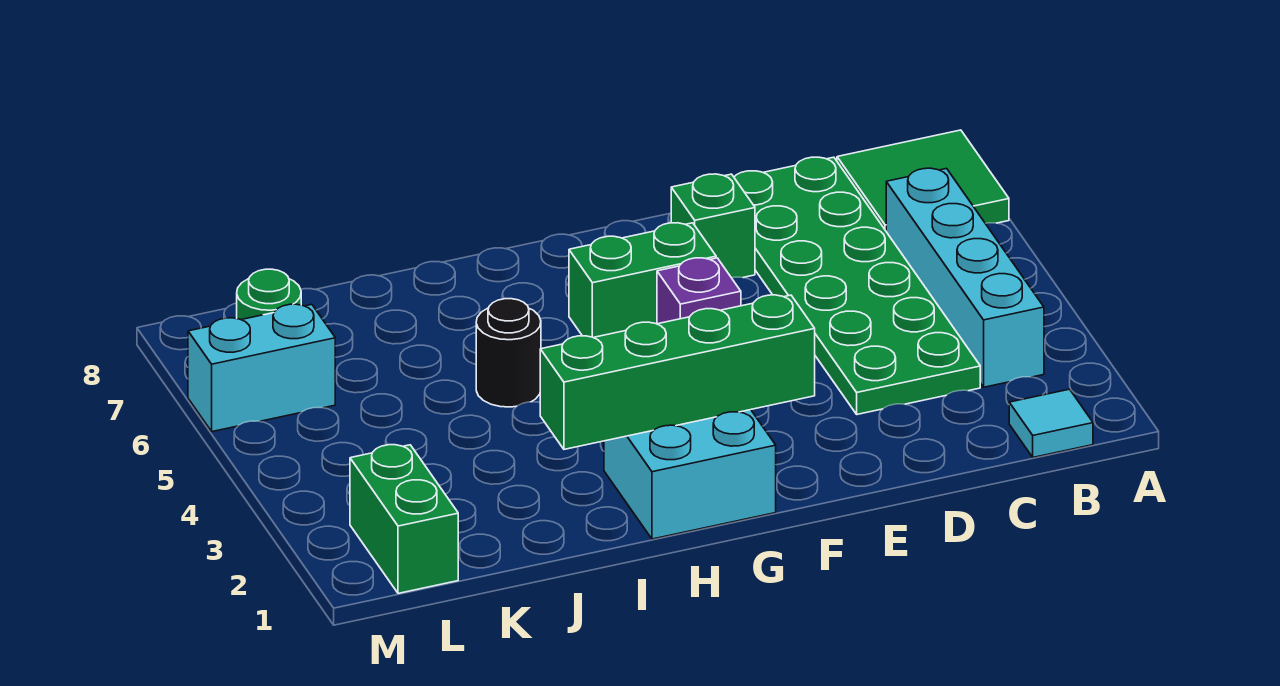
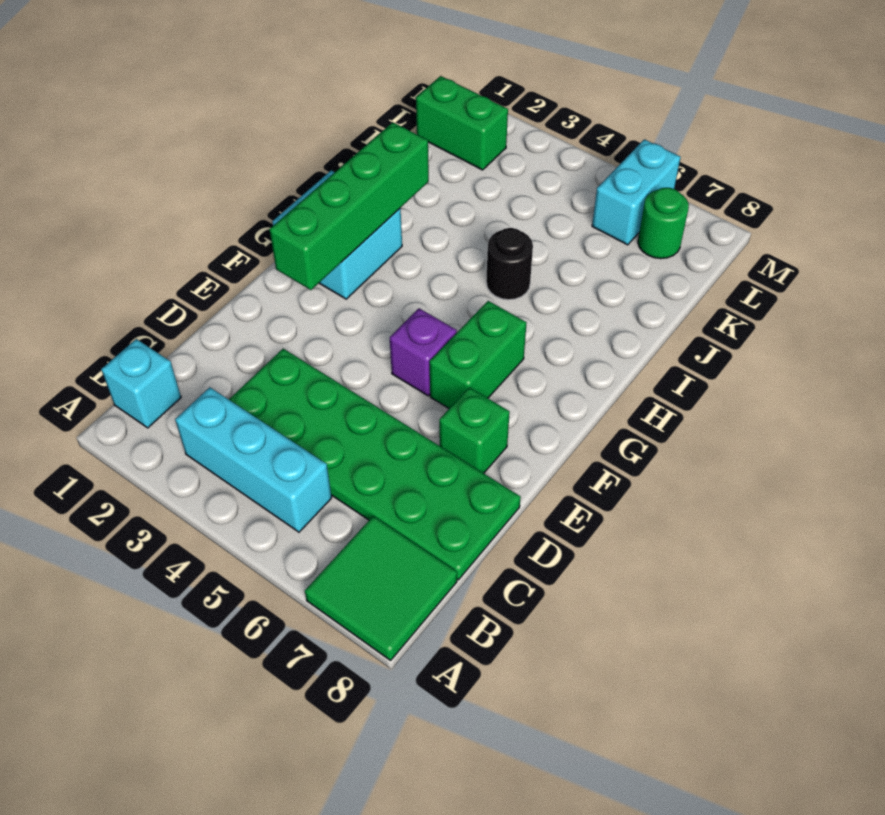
cyan tile B1 level 1 -> cyan brick B1 level 1
cyan brick B3:B6 level 1 -> cyan brick B3:B5 level 1

